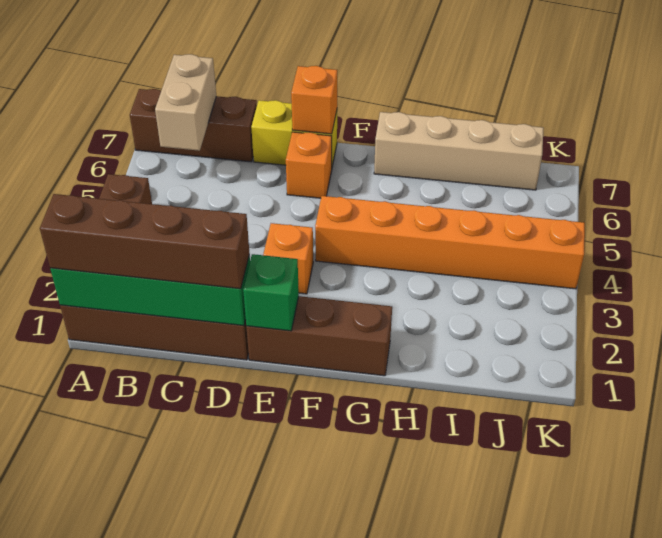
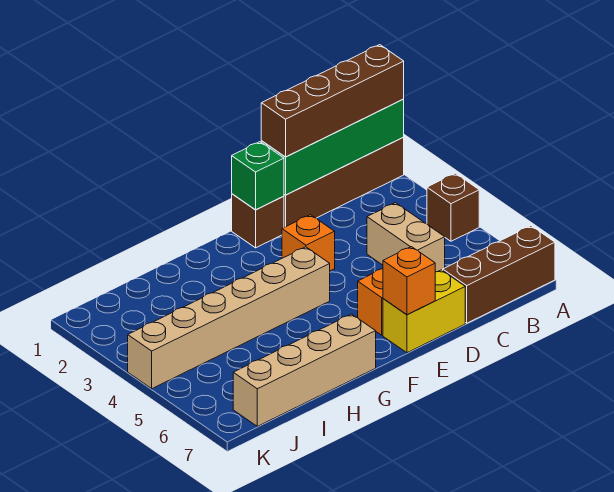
tan brick B6:B7 level 2 -> tan brick C4:C5 level 1
brown brick E1:G1 level 1 -> brown brick E1 level 1
orange brick F4:K4 level 1 -> tan brick F4:K4 level 1

